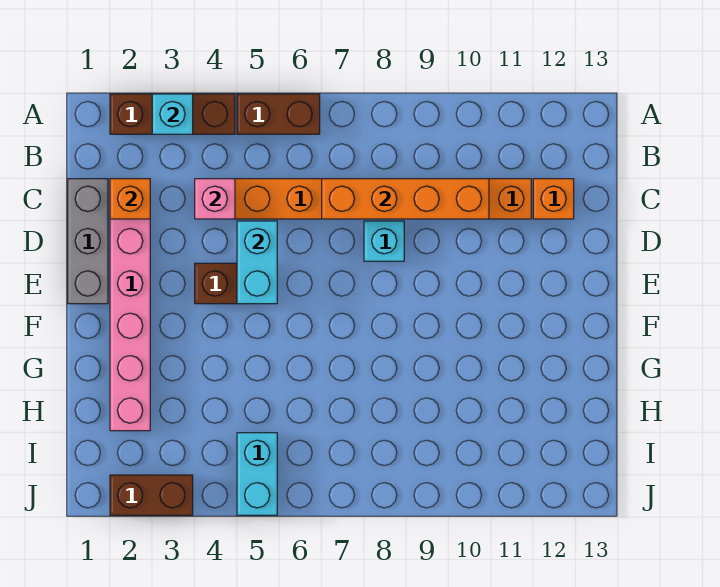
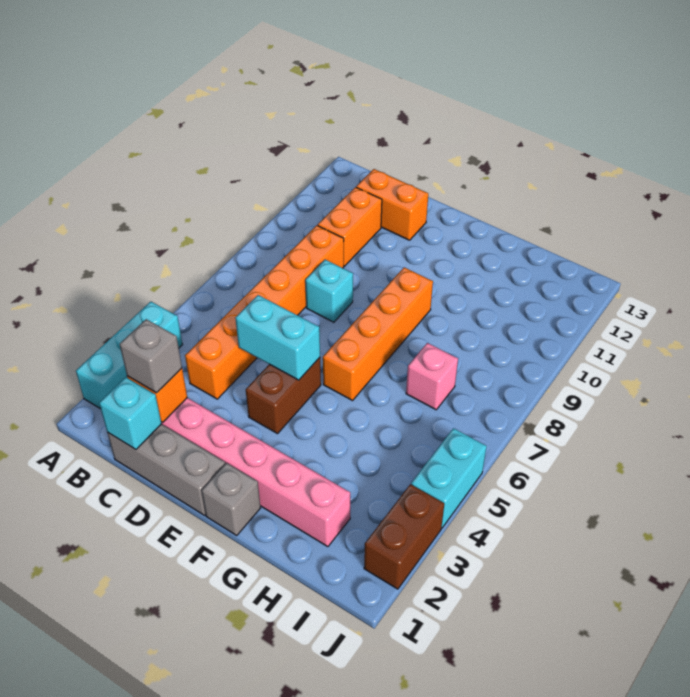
brown brick A2:A4 level 1 -> cyan brick A2:A4 level 1
cyan brick A3 level 2 -> cyan brick C1 level 2
brown brick A5:A6 level 1 -> none
none -> grey brick C2 level 3
pink brick C4 level 2 -> pink brick H7 level 1
orange brick C7:C10 level 2 -> orange brick F6:F9 level 1
orange brick C12 level 1 -> orange brick C12:D12 level 1
none -> grey brick F1 level 1
cyan brick I5:J5 level 1 -> cyan brick J4:J5 level 1

